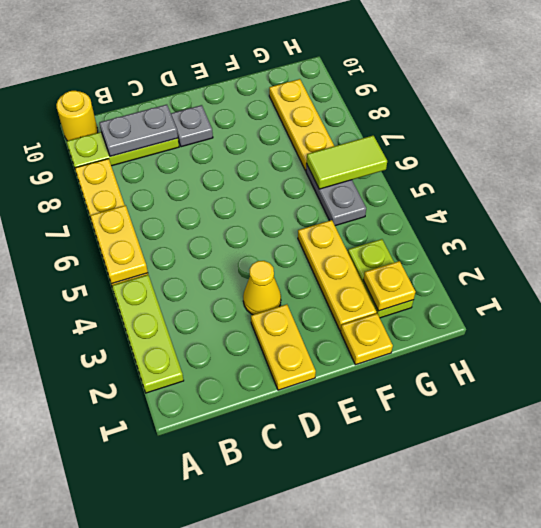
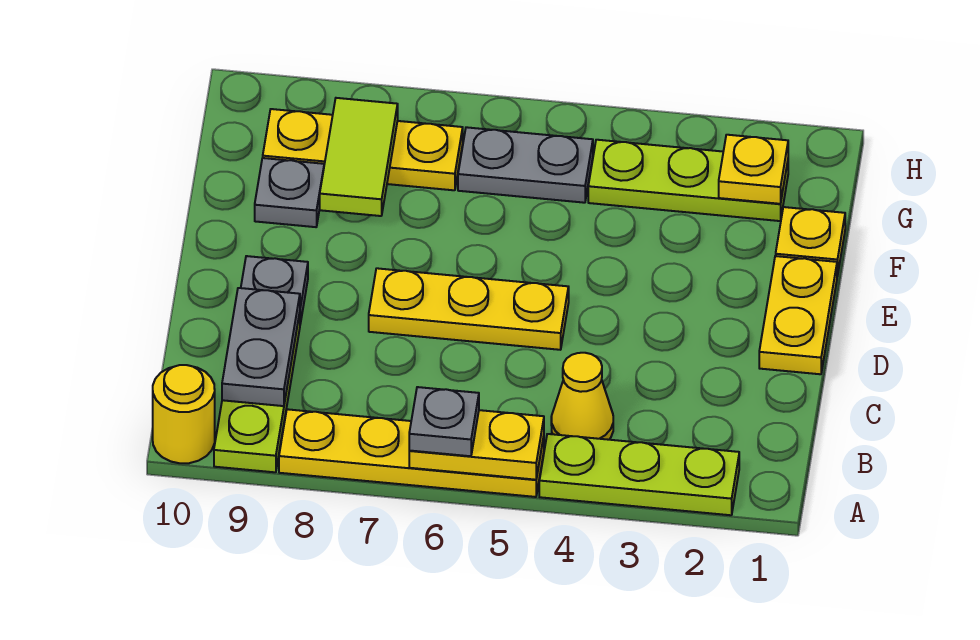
none -> grey plate A6 level 3
yellow plate D1:D2 level 1 -> yellow plate D1:E1 level 1
yellow cone D3 level 1 -> yellow cone B4 level 1
yellow plate F2:F4 level 1 -> yellow plate D5:D7 level 1
none -> grey plate F9 level 1
lime plate G2:G3 level 1 -> lime plate G2:G4 level 1
lime tile G6:H6 level 2 -> lime tile F8:G8 level 2

